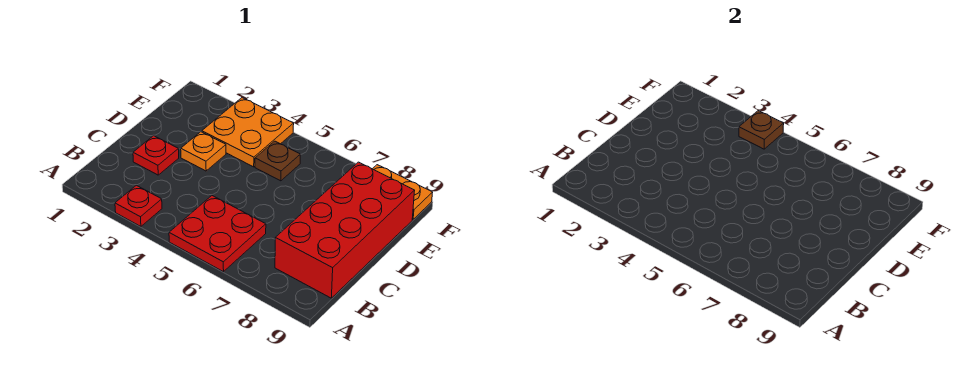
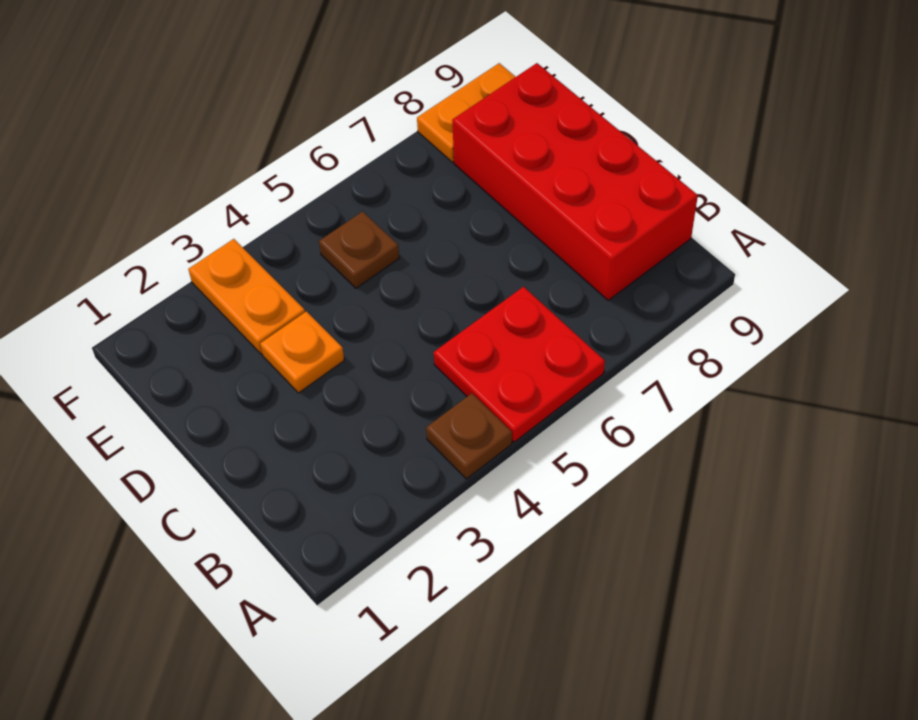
red plate A3 level 1 -> none
red plate C2 level 1 -> none
orange plate E3:F4 level 1 -> orange plate E3:F3 level 1
brown plate F4 level 2 -> brown plate A4 level 1

